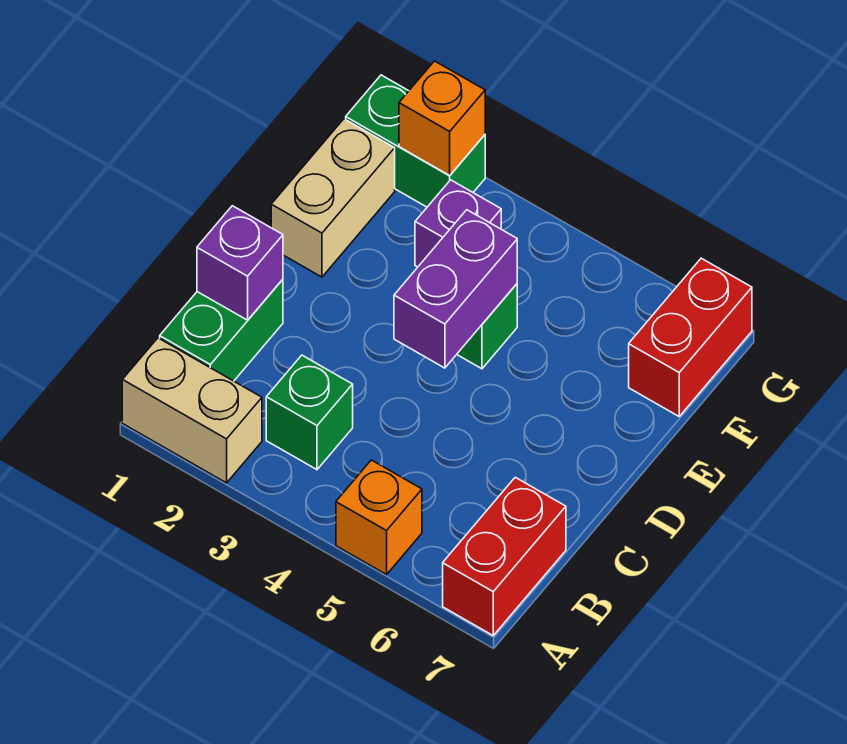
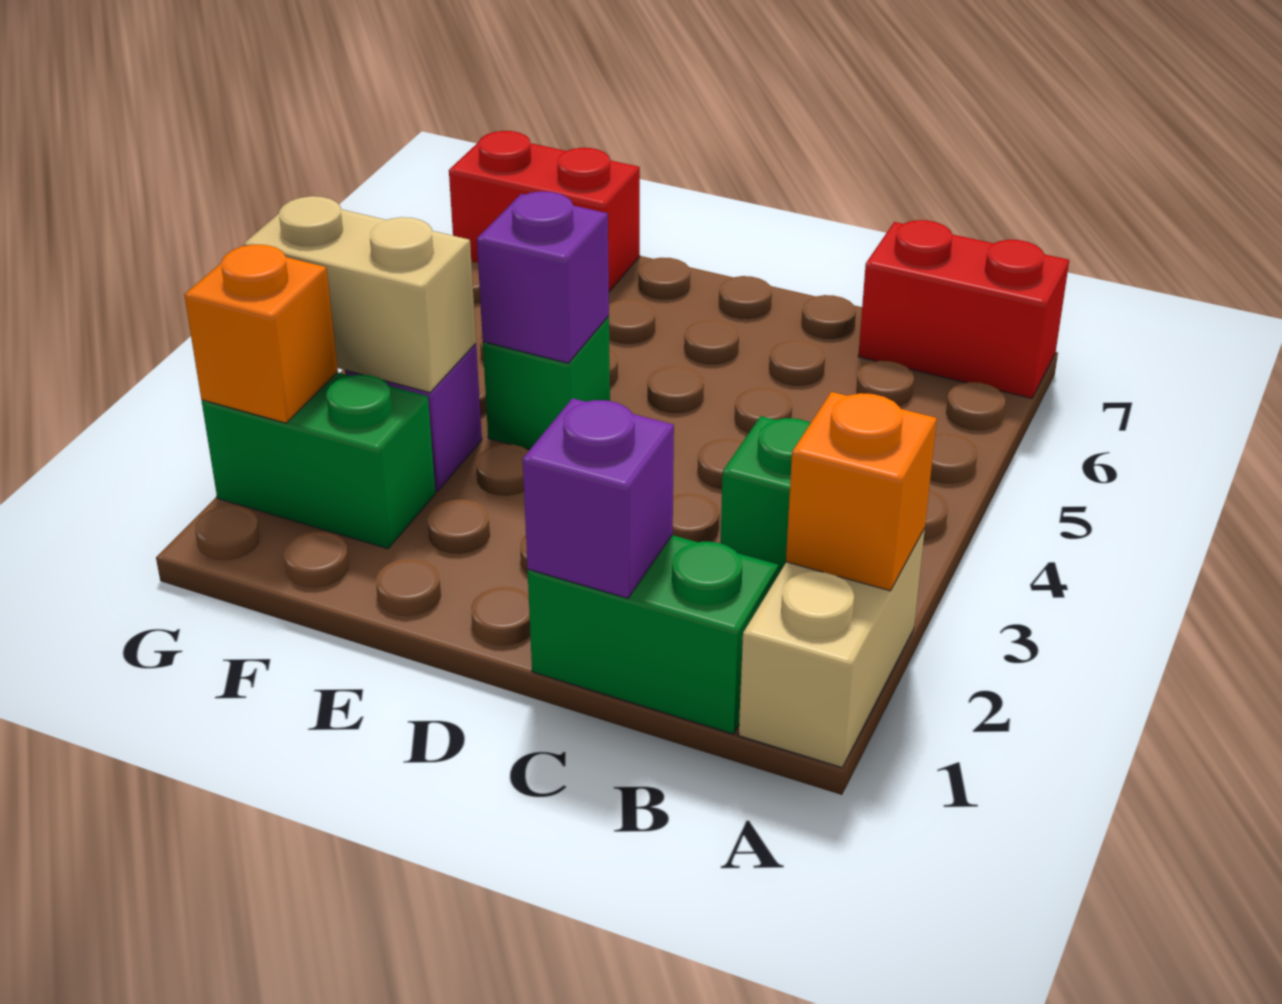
orange brick A5 level 1 -> orange brick A2 level 2
purple brick D4:E4 level 2 -> purple brick E4 level 2
tan brick E1:F1 level 1 -> tan brick F3:G3 level 2
green brick G1:G2 level 1 -> green brick F2:G2 level 1

